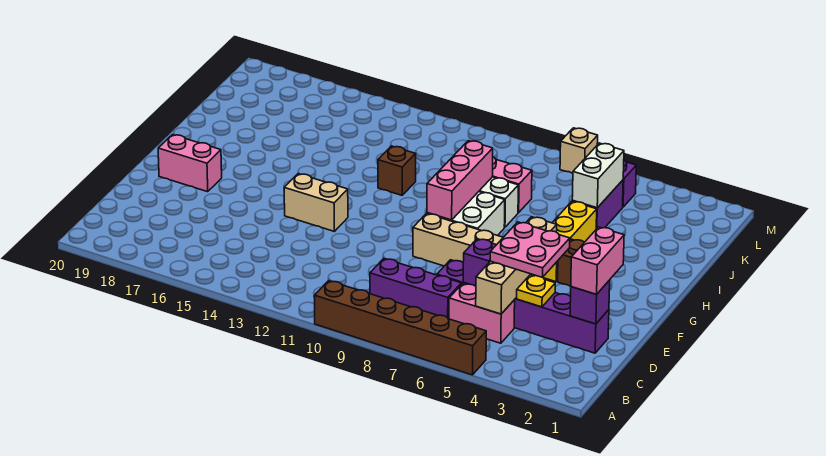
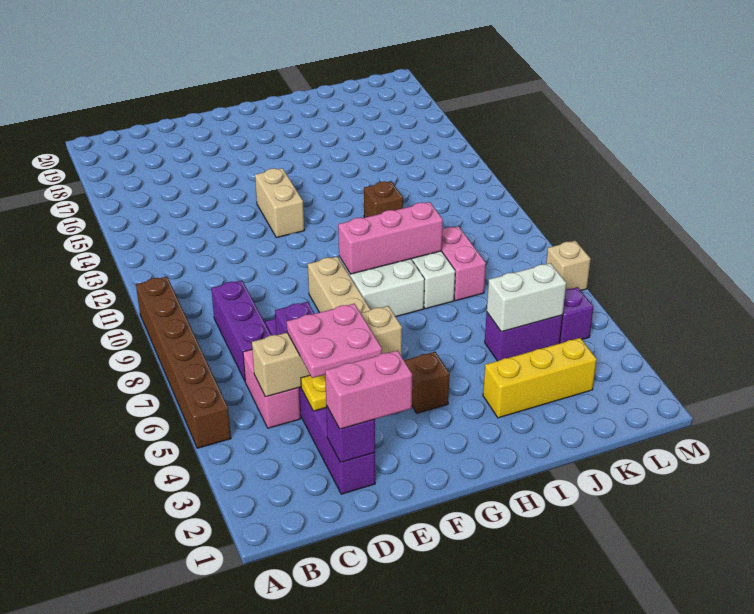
pink brick F18:F19 level 1 -> none
yellow brick G5:I5 level 1 -> yellow brick I3:K3 level 1

